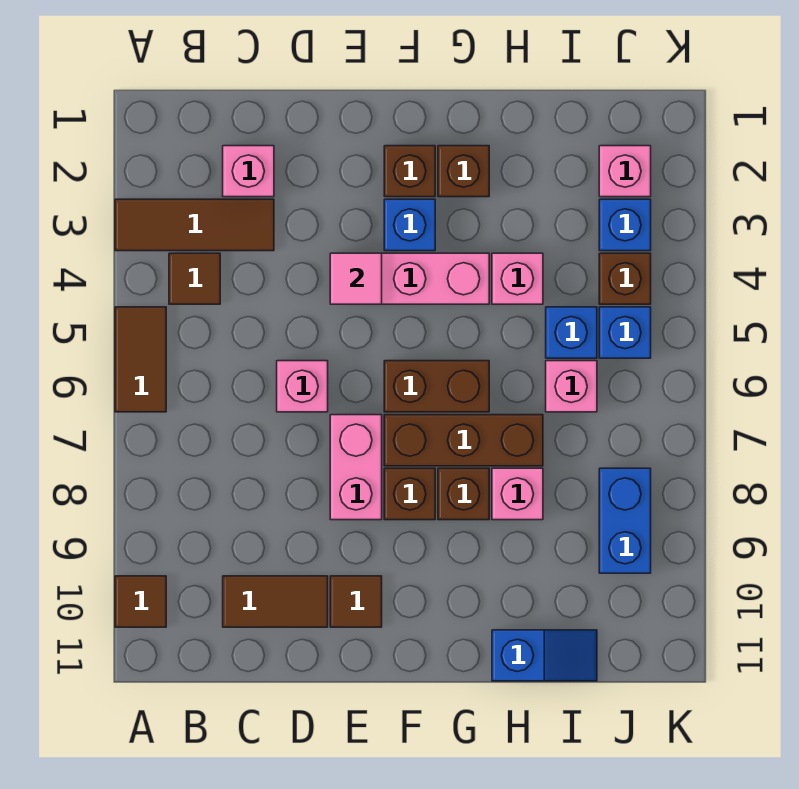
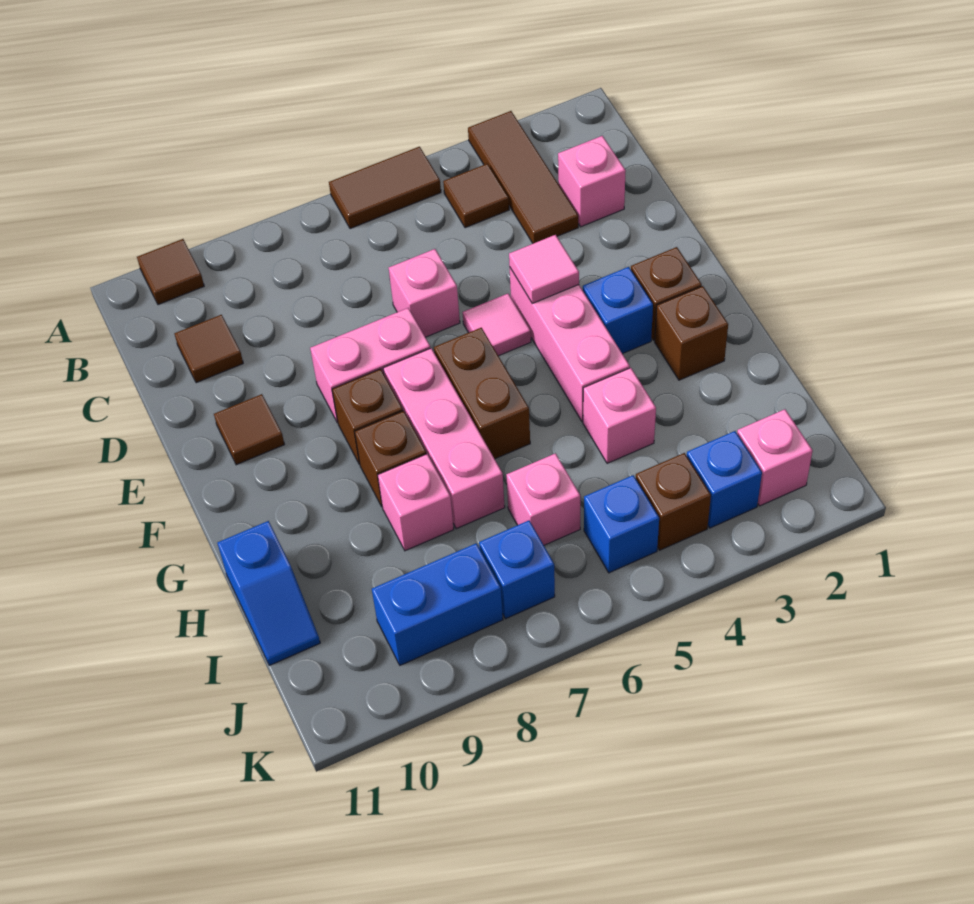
brown tile C10:D10 level 1 -> brown tile C10 level 1
none -> pink tile E5 level 1
brown brick F7:H7 level 1 -> pink brick F7:H7 level 1
blue brick I5 level 1 -> blue brick J7 level 1

